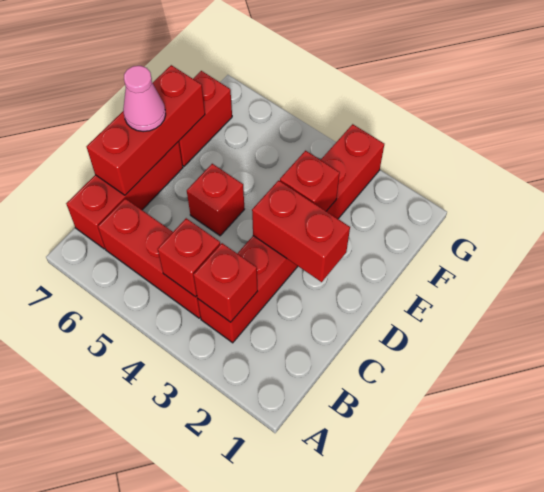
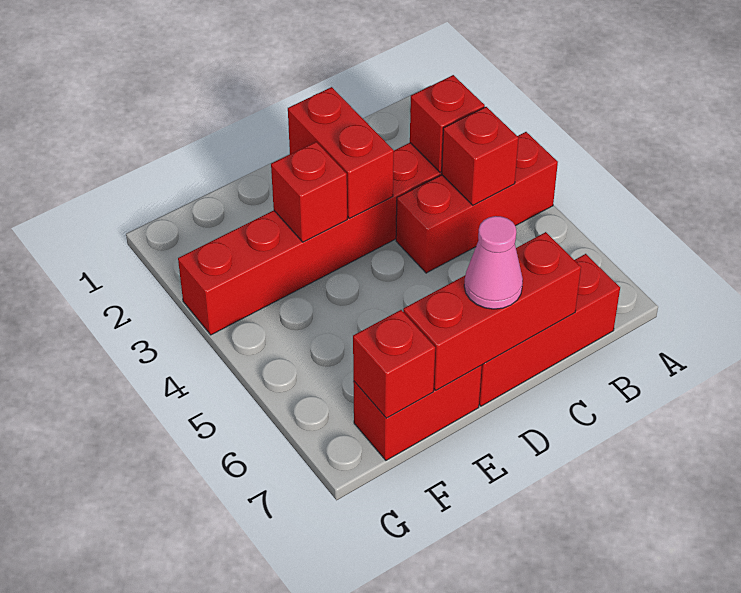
red brick B4:B6 level 1 -> red brick A4:C4 level 1
red brick D5 level 1 -> red brick F7 level 2

